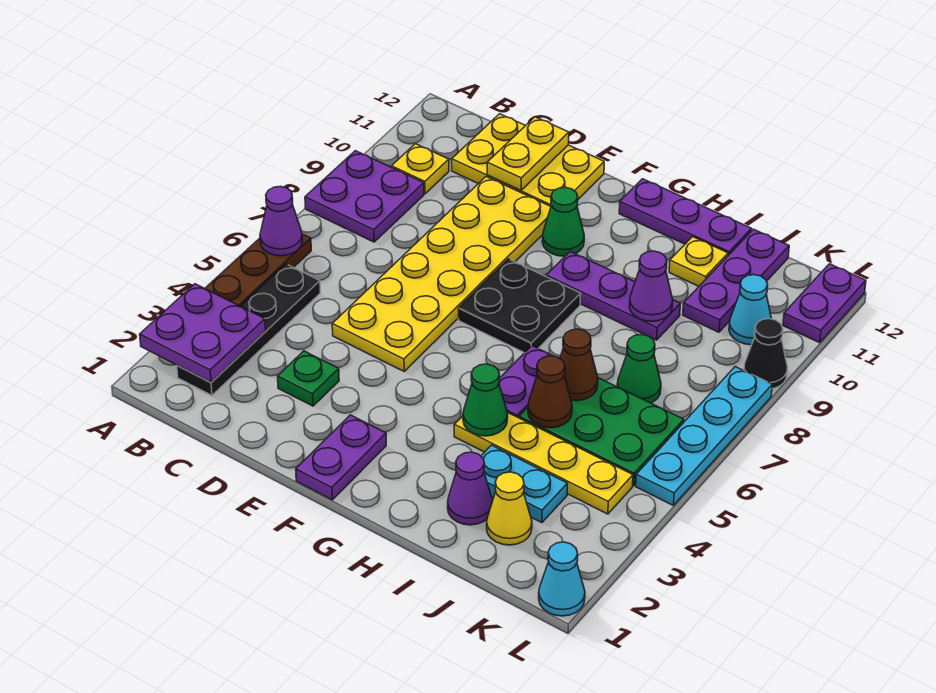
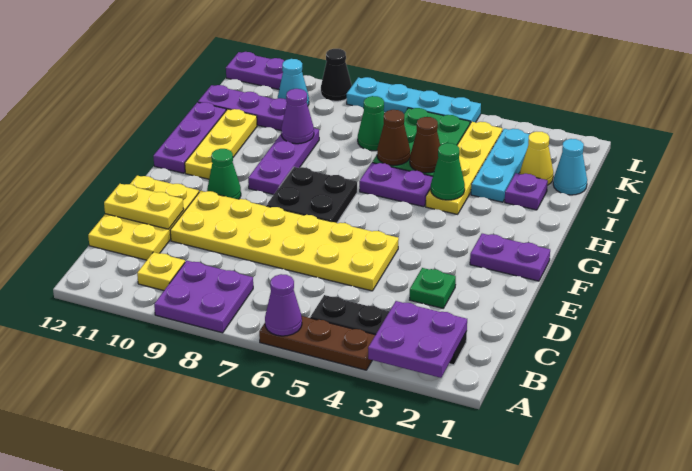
purple cone I2 level 1 -> purple plate I2 level 1
cyan plate I3:J3 level 1 -> cyan plate I3:K3 level 1
yellow plate I11 level 1 -> yellow plate G11:I11 level 1
cyan cone L1 level 1 -> cyan cone J1 level 1

